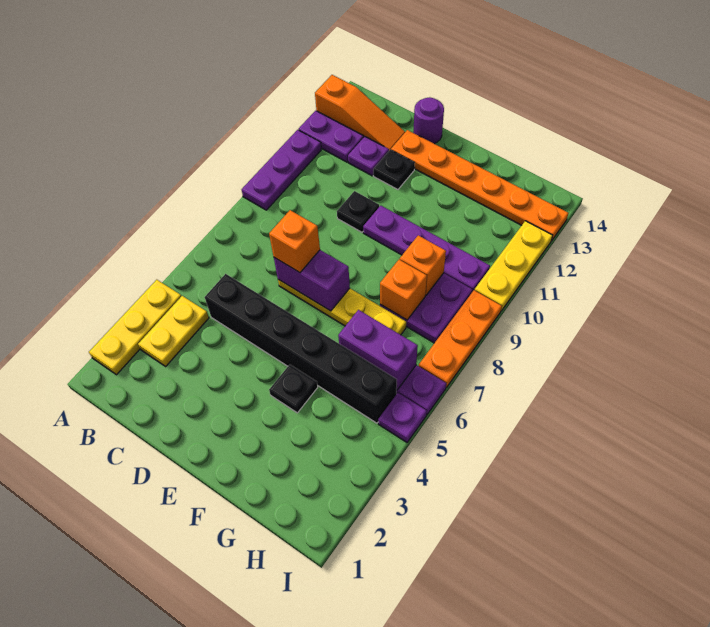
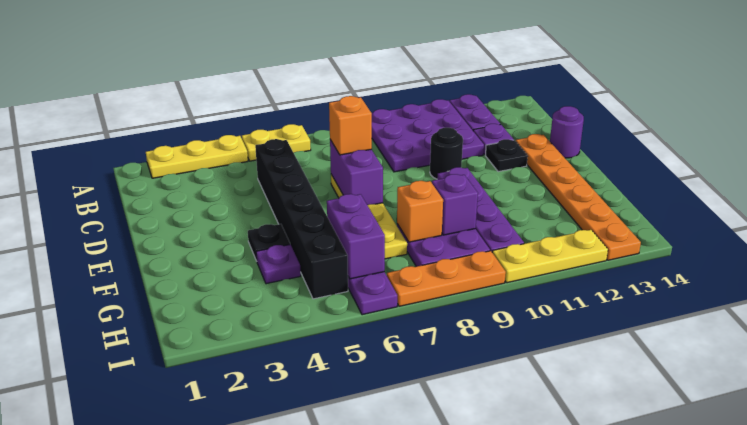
purple plate A9:A11 level 1 -> purple plate A9:C11 level 1
orange slope A13:C13 level 1 top A -> none
yellow plate B3:B4 level 1 -> yellow plate A5:A6 level 1
black plate D10 level 1 -> black round brick D10 level 1
orange brick G9 level 2 -> purple brick G9 level 2
purple plate I5 level 1 -> purple plate G4 level 1

